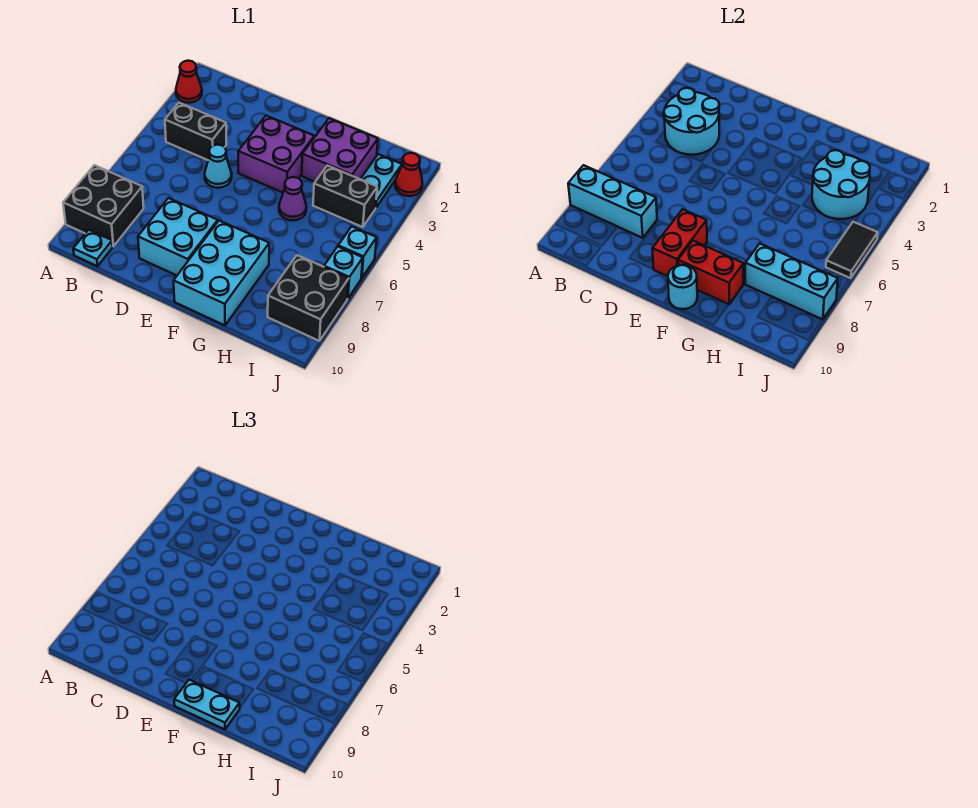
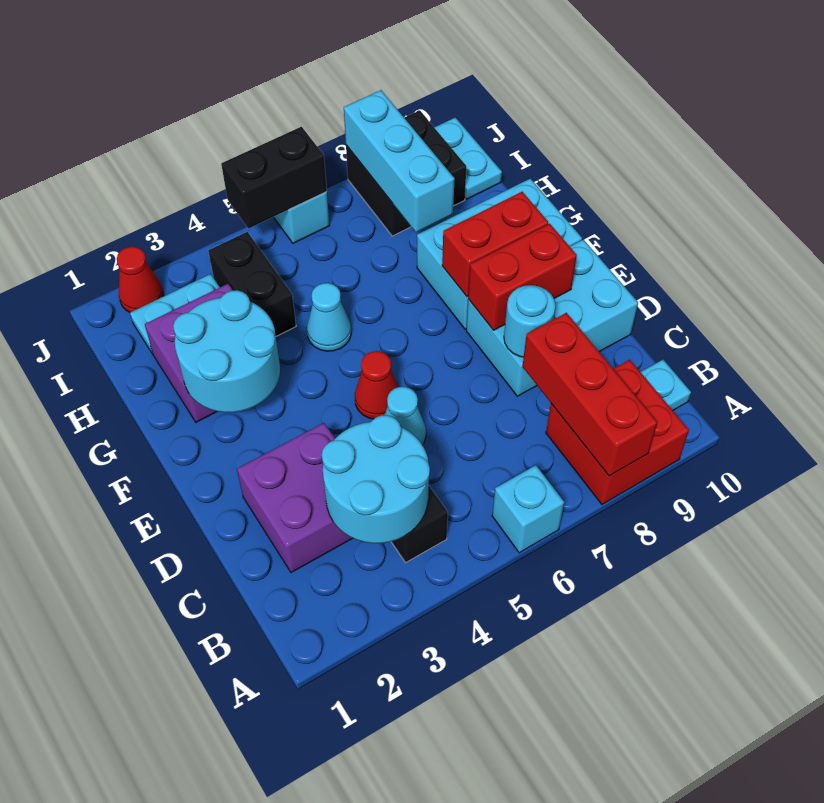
red cone A2 level 1 -> red cone E5 level 1
black brick A8:B9 level 1 -> red brick A8:B9 level 1
cyan brick A8:C8 level 2 -> red brick A8:C8 level 2
cyan brick D8:E9 level 1 -> cyan brick D8:E10 level 1
purple brick E3:F4 level 1 -> purple brick C2:D3 level 1
red brick F9:G9 level 2 -> red brick F8:F9 level 2
cyan round brick F10 level 2 -> cyan round brick D8 level 2
cyan plate F10:G10 level 3 -> cyan plate I10:J10 level 1
purple cone G5 level 1 -> cyan cone G5 level 1
cyan round brick H3:I4 level 2 -> cyan round brick F2:G3 level 2
black tile J5:J6 level 2 -> black brick J5:J6 level 2
cyan brick J7 level 1 -> cyan brick A6 level 1

